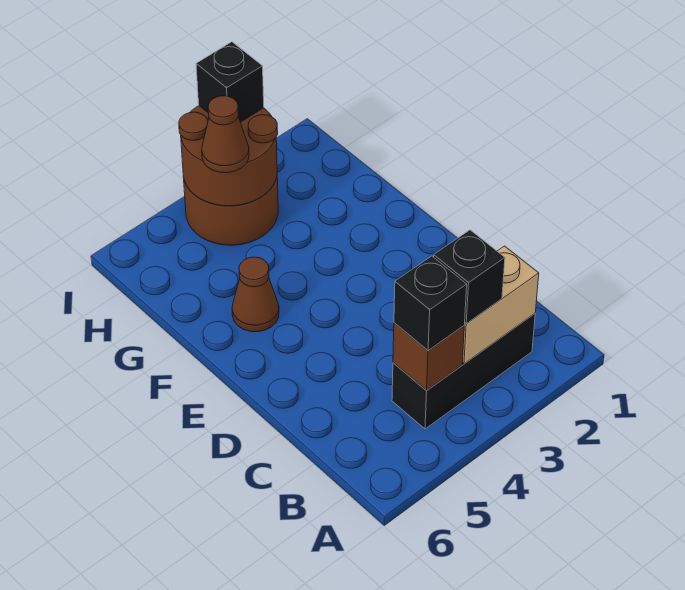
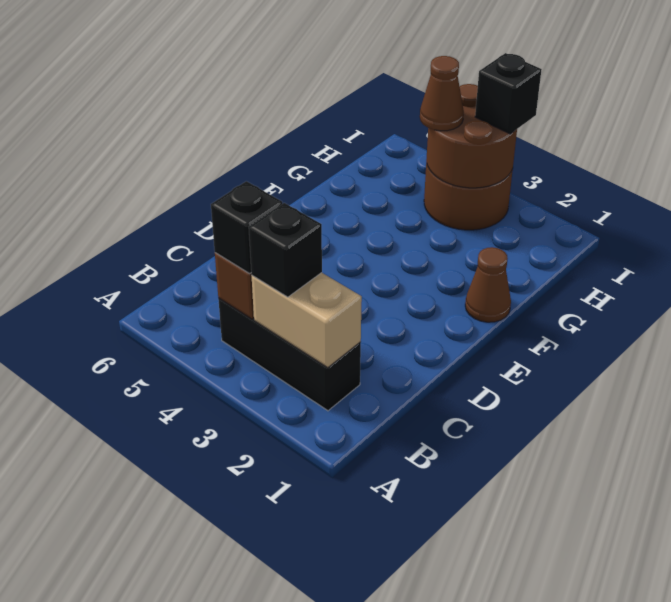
brown cone F5 level 1 -> brown cone F1 level 1

